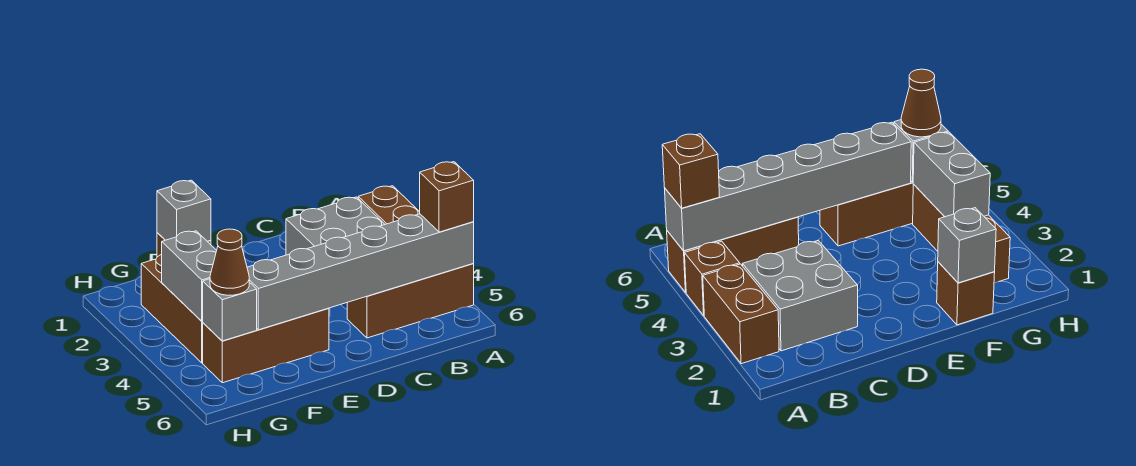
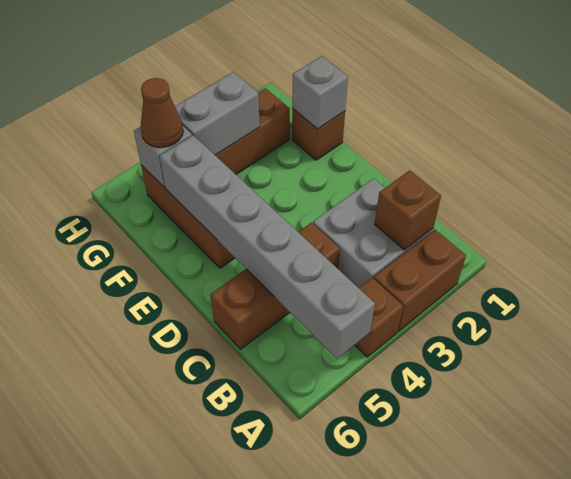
brown brick A5:C5 level 1 -> brown brick C4:C6 level 1
brown brick A5 level 3 -> brown brick B2 level 2

